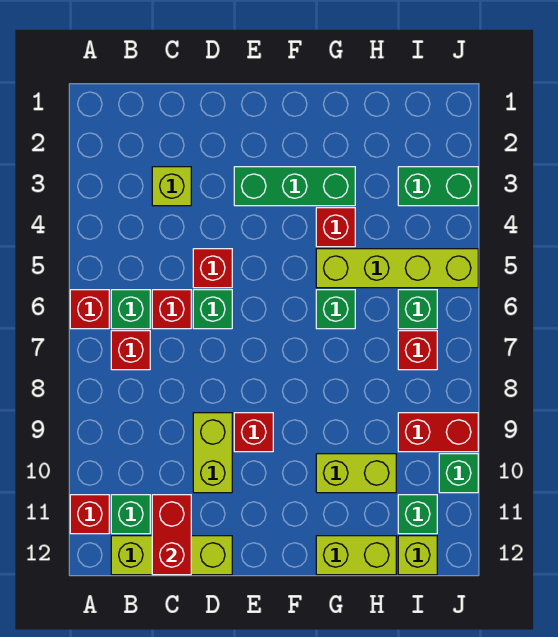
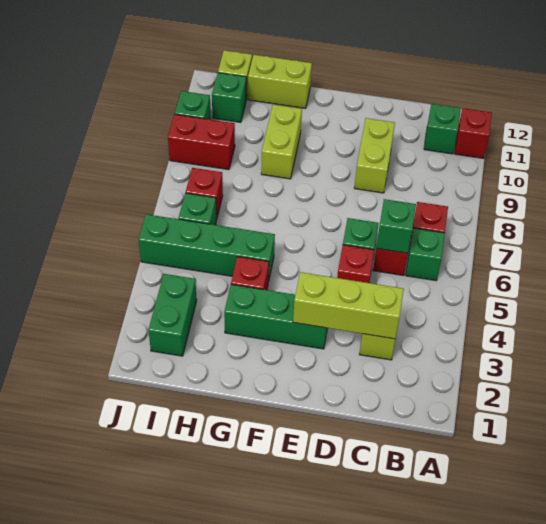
red brick A6 level 1 -> none
lime brick B12:D12 level 1 -> lime brick C3:E3 level 2
red brick C11:C12 level 2 -> none
red brick E9 level 1 -> none
lime brick G5:J5 level 1 -> green brick G5:J5 level 1
green brick G6 level 1 -> green brick C6 level 2
lime brick G10:H10 level 1 -> lime brick G9:G10 level 1
green brick I3:J3 level 1 -> green brick I2:I3 level 1

